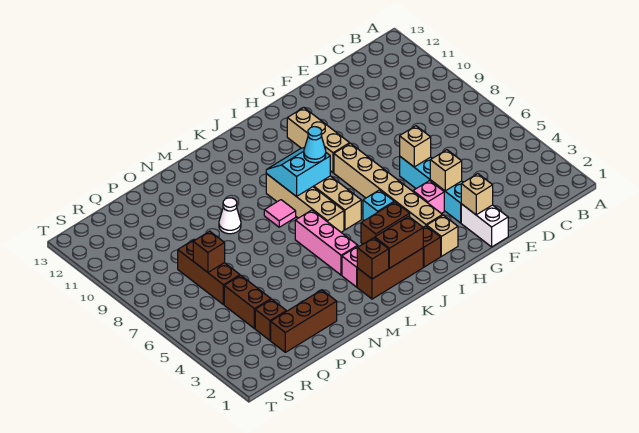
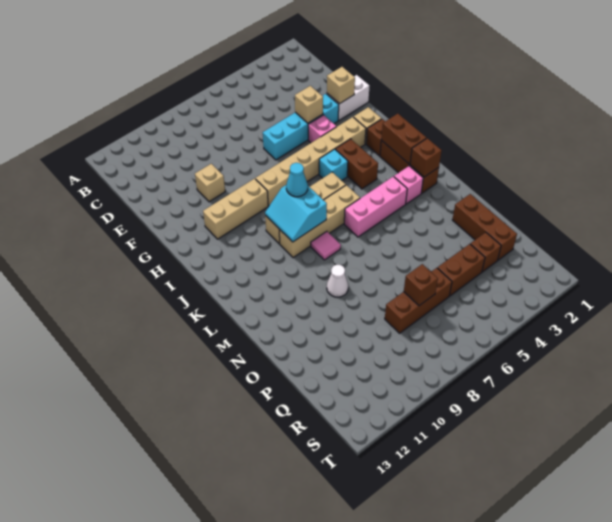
tan brick F6 level 2 -> tan brick F10 level 1

